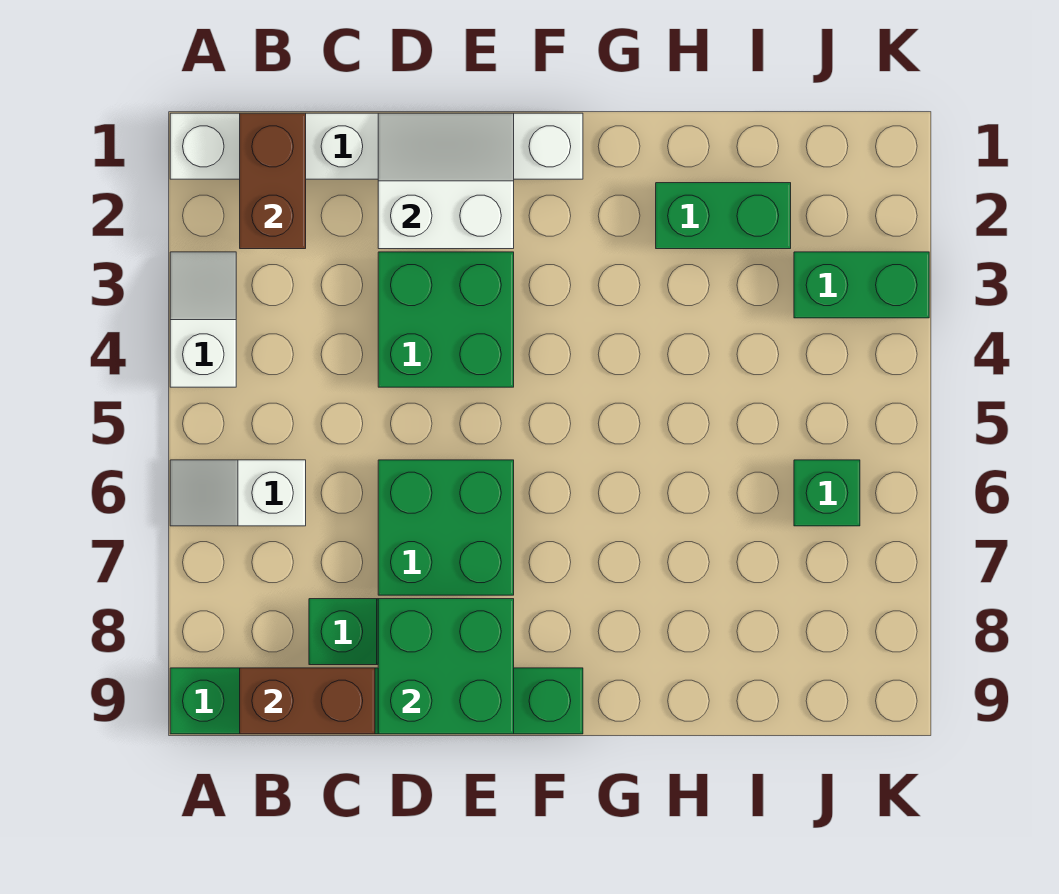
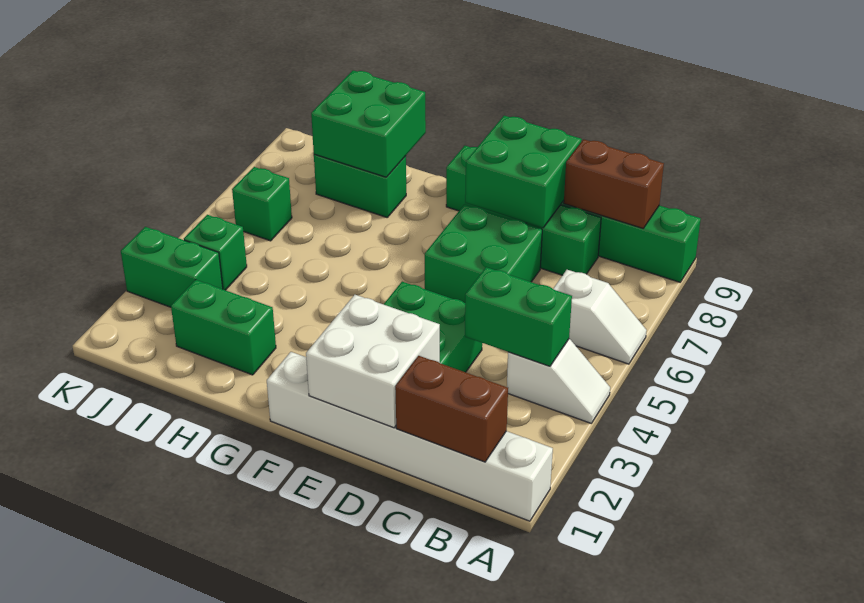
white slope A3:A4 level 1 top 4 -> white slope A4:B4 level 1 top B
brown brick B1:B2 level 2 -> brown brick B1:C1 level 2
none -> green brick B4:C4 level 2
white slope D1:E2 level 2 top 2 -> white brick D1:E2 level 2
none -> green brick H8:I8 level 1
none -> green brick H8:I9 level 2
none -> green brick J4 level 1

